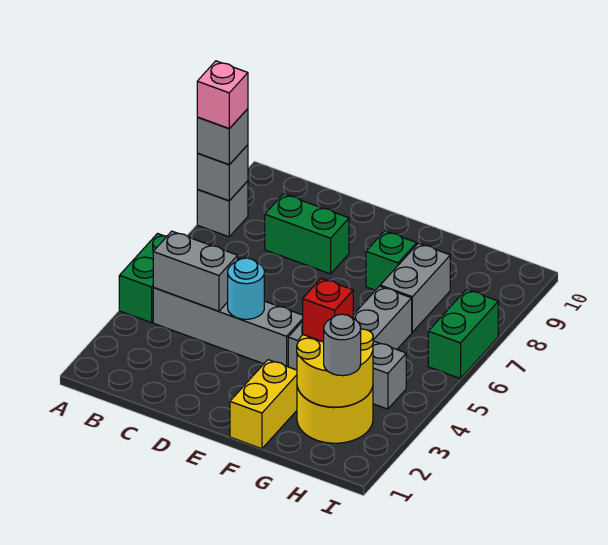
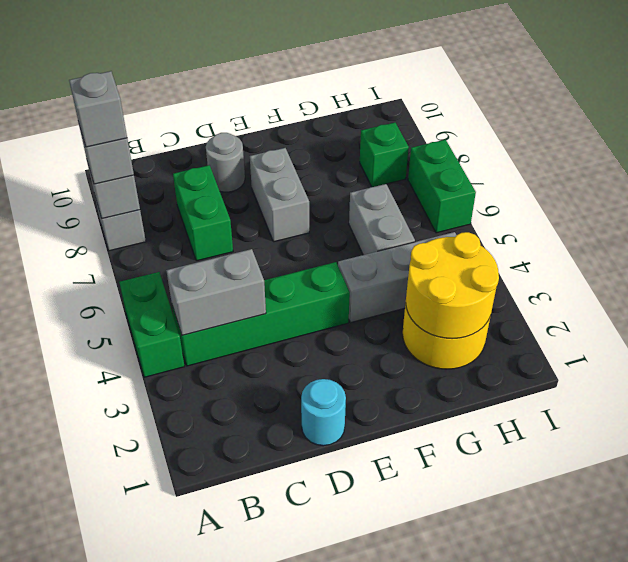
pink brick A8 level 4 -> grey brick A8 level 4
grey brick B4:E4 level 1 -> green brick B4:E4 level 1
green brick C8:D8 level 1 -> green brick C7:C8 level 1
cyan round brick D4 level 2 -> cyan round brick D1 level 1
yellow brick F1:F2 level 1 -> none
green brick F8 level 1 -> green brick H8 level 1
red brick G3 level 3 -> none
grey brick G7:G8 level 1 -> grey brick E7:E8 level 1
grey round brick H2 level 3 -> grey round brick D9 level 1

